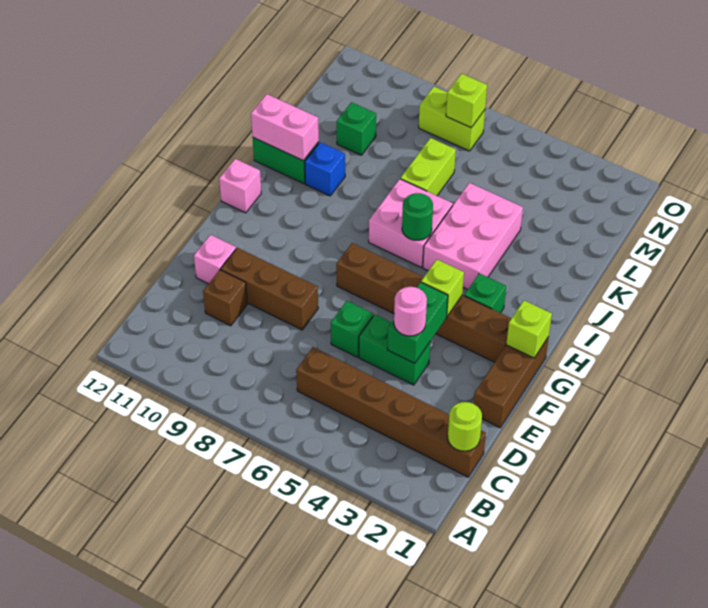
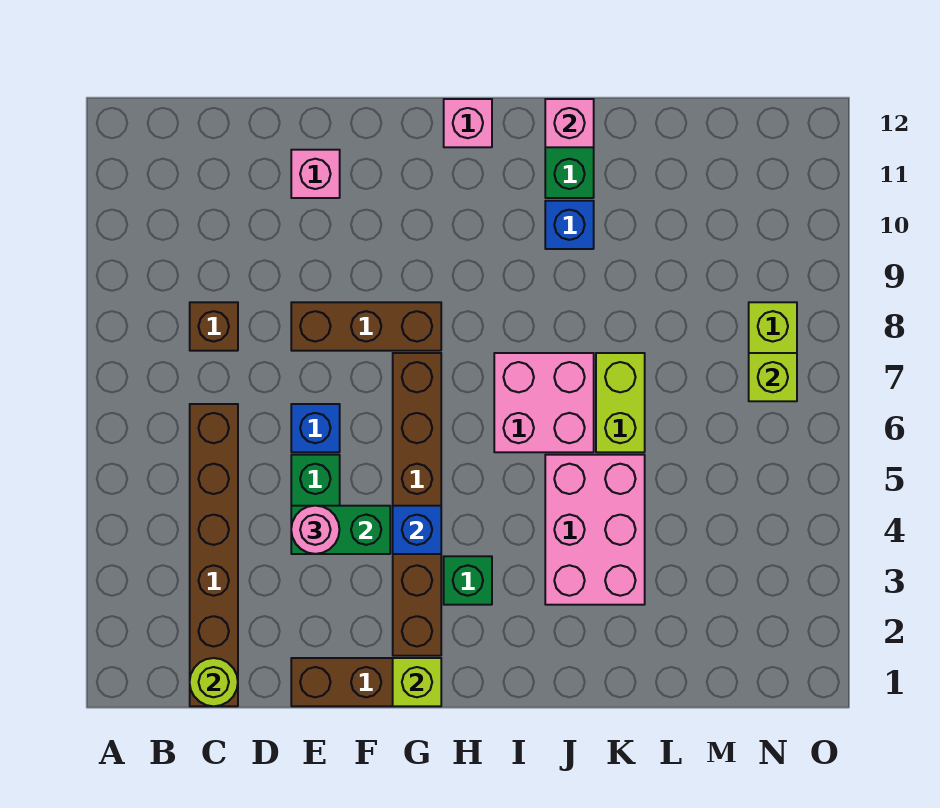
brown brick D10 level 1 -> brown brick C8 level 1
green brick E6 level 1 -> blue brick E6 level 1
brown brick E8:E10 level 1 -> brown brick E8:G8 level 1
lime brick G4 level 2 -> blue brick G4 level 2
pink brick I4:K5 level 1 -> pink brick J3:K5 level 1
green round brick I6 level 2 -> none
pink brick J11:J12 level 2 -> pink brick J12 level 2
lime brick K7:L7 level 1 -> lime brick K6:K7 level 1
green brick L10 level 1 -> none

